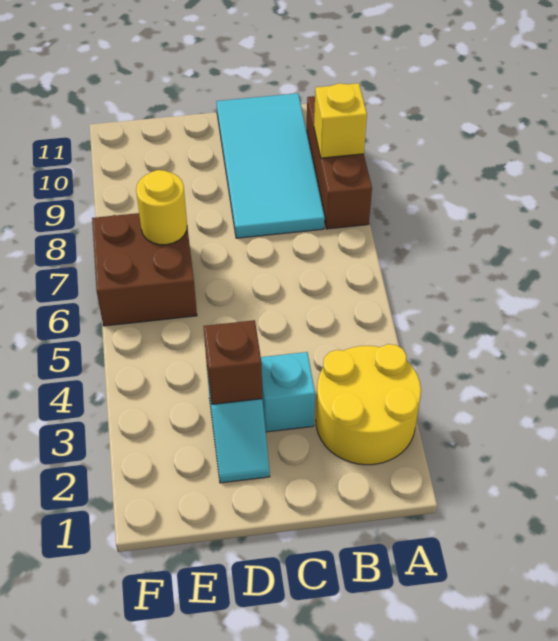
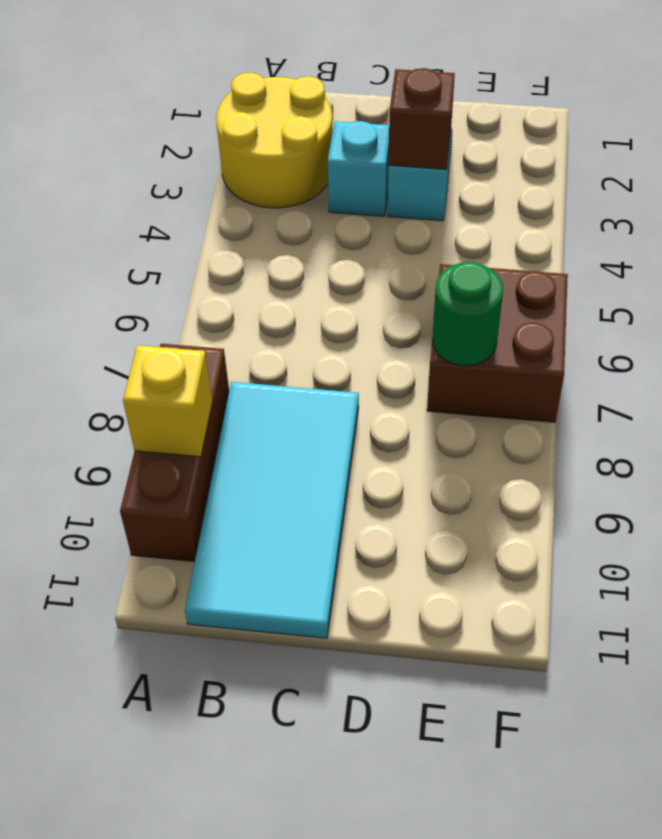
yellow round brick E7 level 2 -> green round brick E7 level 2

